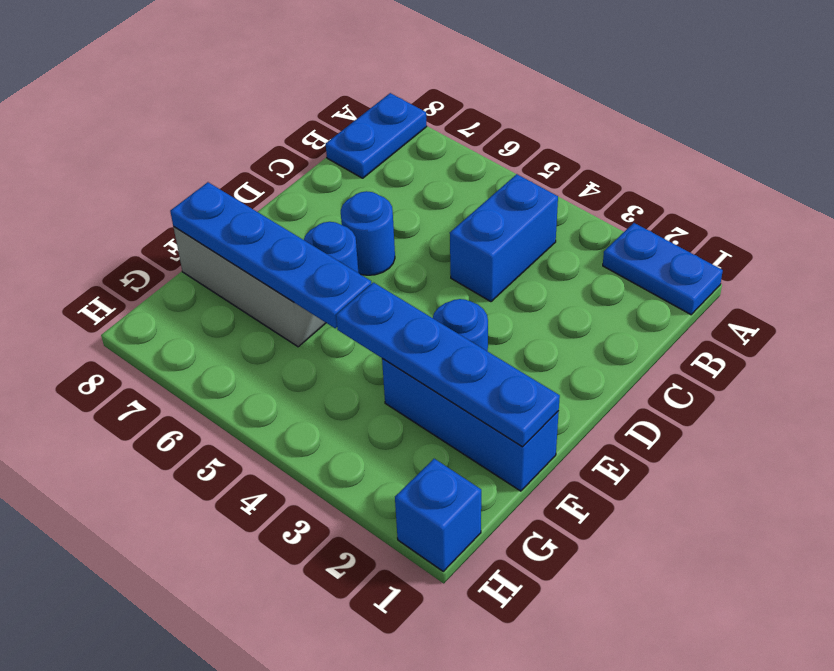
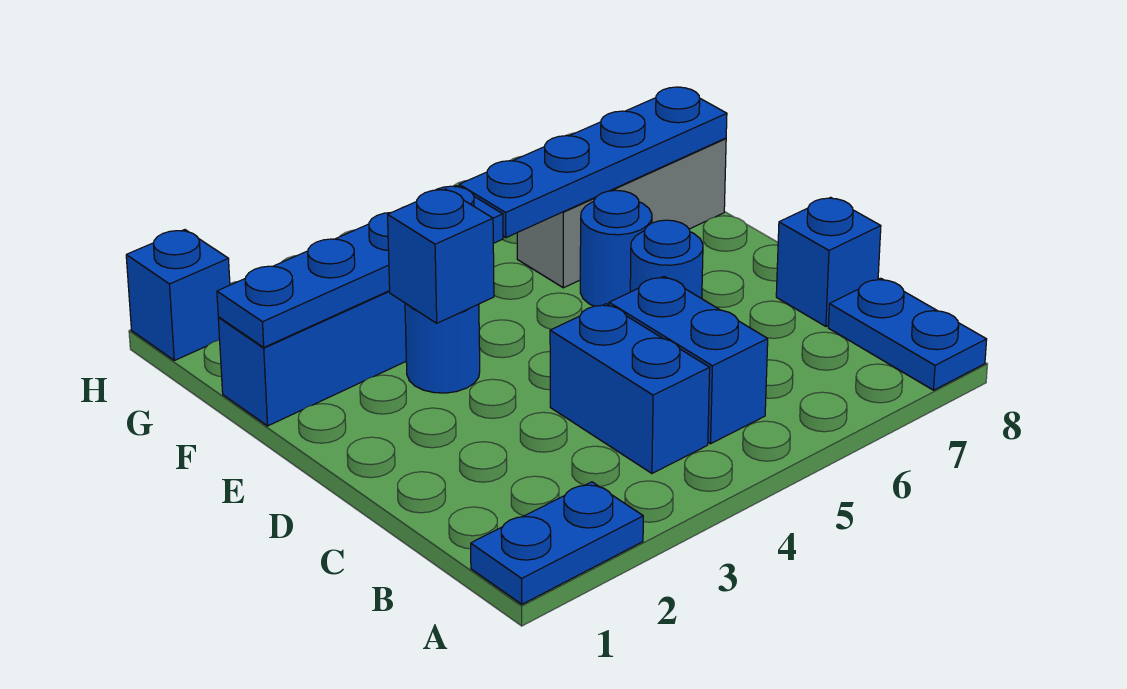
none -> blue brick B5:C5 level 1
none -> blue brick C8 level 1
none -> blue brick E3 level 2

